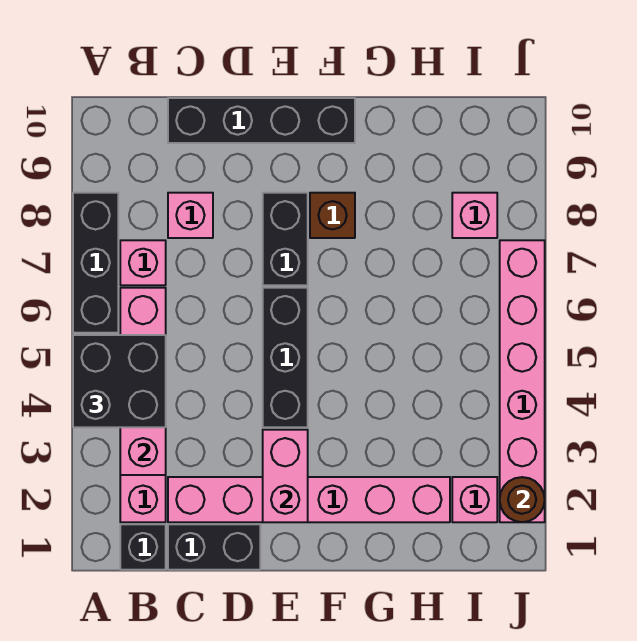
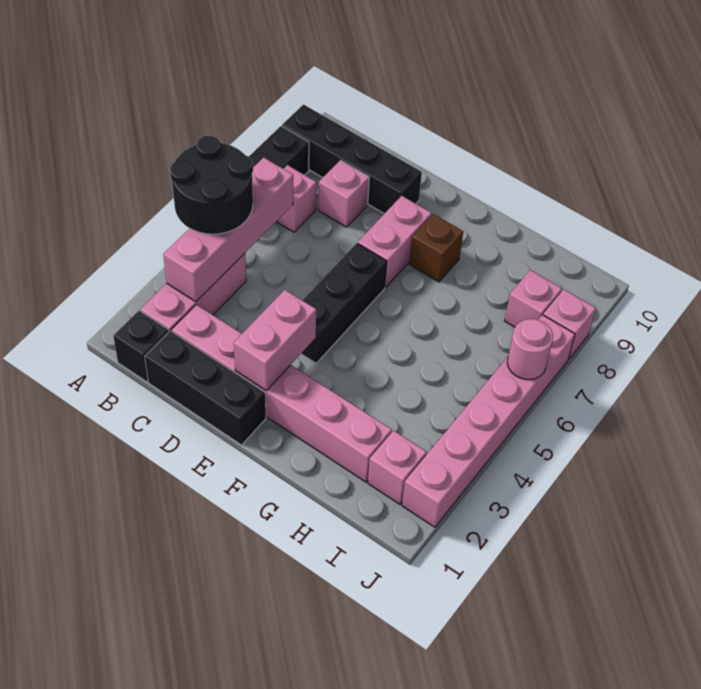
black brick A4:B5 level 3 -> black round brick A4:B5 level 3
black brick C1:D1 level 1 -> black brick C1:E1 level 1
black brick C10:F10 level 1 -> black brick A9:D9 level 1
black brick E7:E8 level 1 -> pink brick E7:E8 level 1
brown round brick J2 level 2 -> none
none -> pink round brick J6 level 2
none -> pink brick J8 level 1

